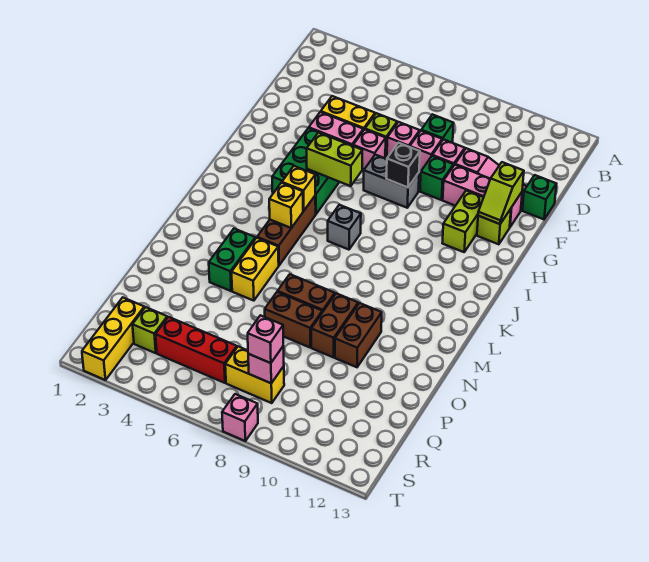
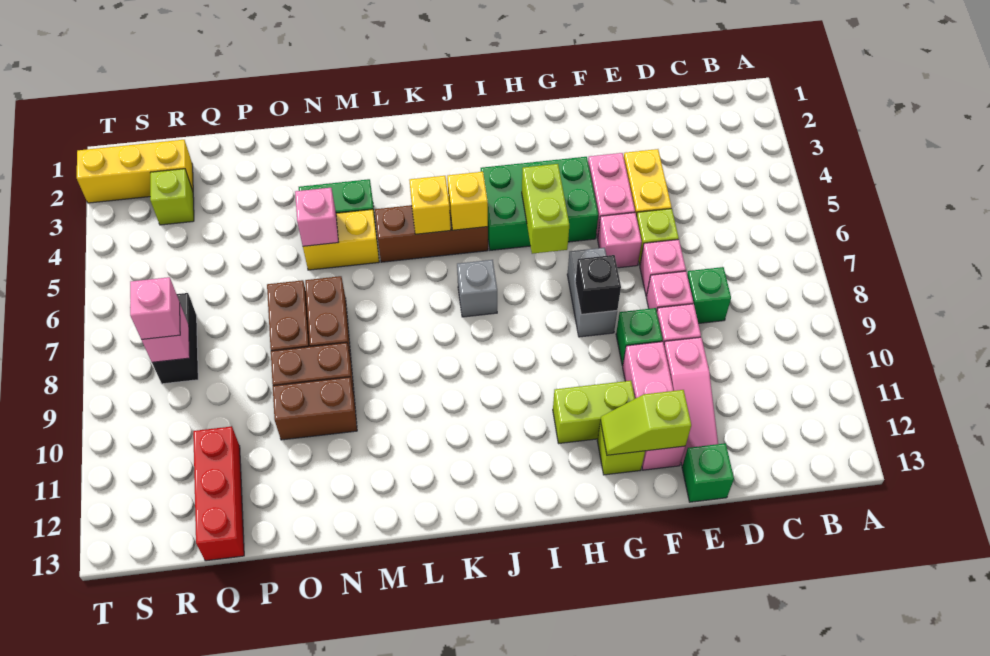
red brick R4:R6 level 1 -> red brick Q11:Q13 level 1
yellow brick R7:R8 level 1 -> black brick R7:R8 level 1
pink brick T8 level 1 -> pink brick N5 level 2

